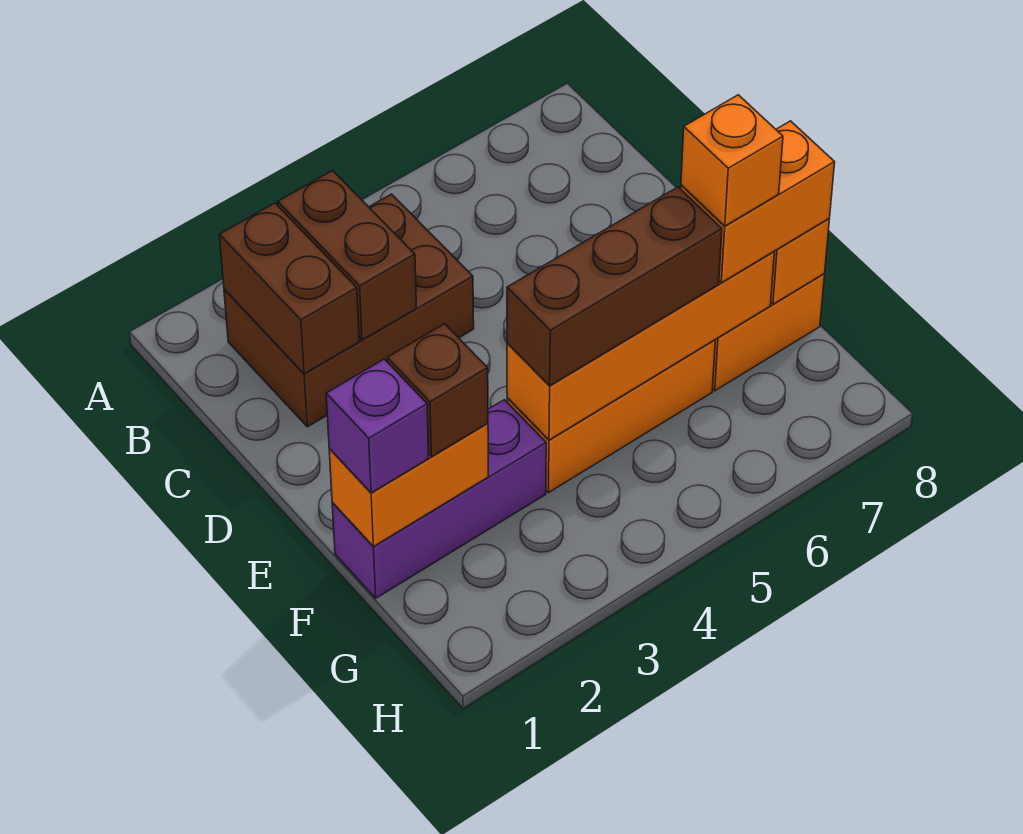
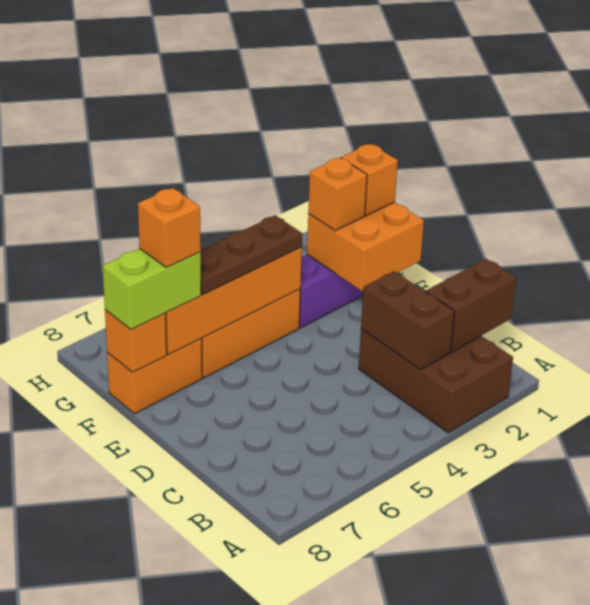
brown brick B2:C4 level 1 -> brown brick A2:C3 level 1
brown brick B2:C2 level 2 -> brown brick B1:B2 level 2
orange brick F1:F2 level 2 -> orange brick E1:F2 level 2
purple brick F1 level 3 -> orange brick F1 level 3
brown brick F2 level 3 -> orange brick F2 level 3
brown brick F4:F6 level 3 -> brown plate F4:F6 level 3
orange brick F7:F8 level 3 -> lime brick F7:F8 level 3

